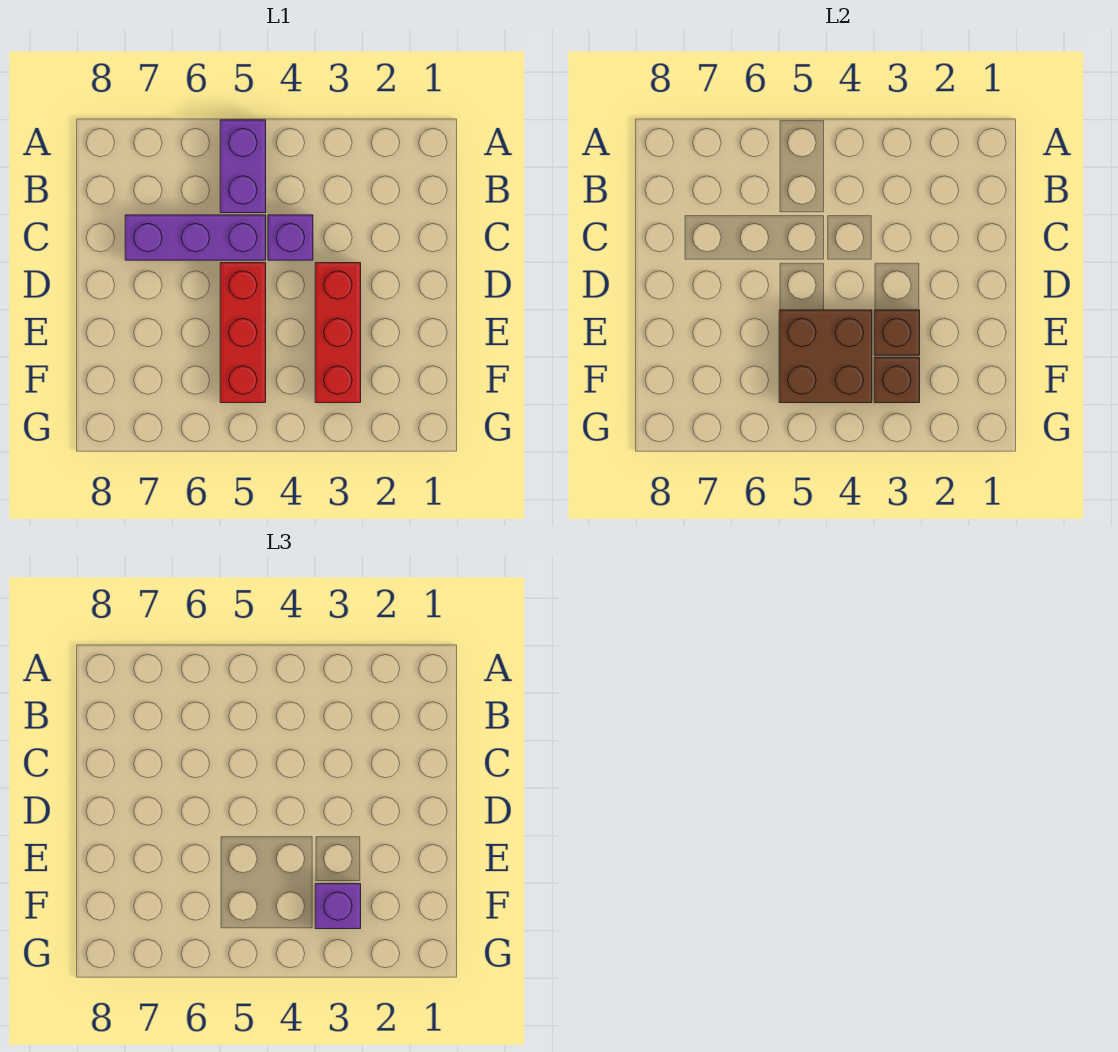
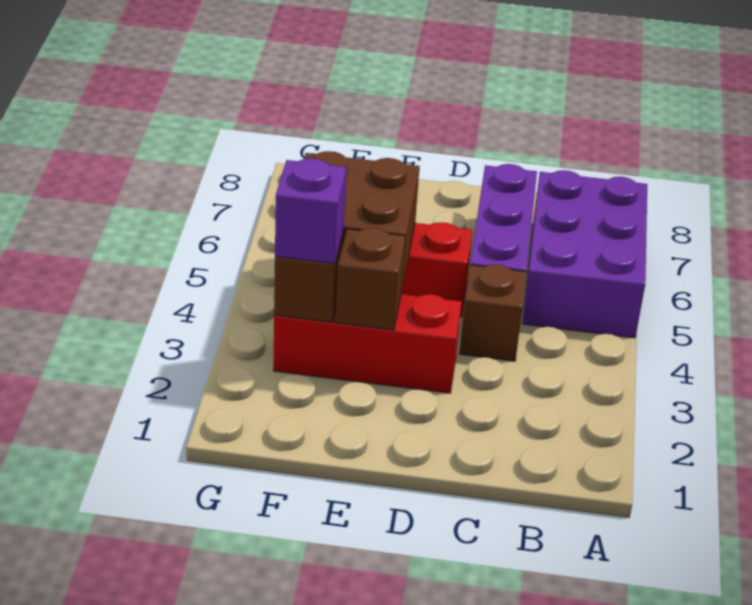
purple brick A5:B5 level 1 -> purple brick A5:B7 level 1
purple brick C4 level 1 -> brown brick C4 level 1

